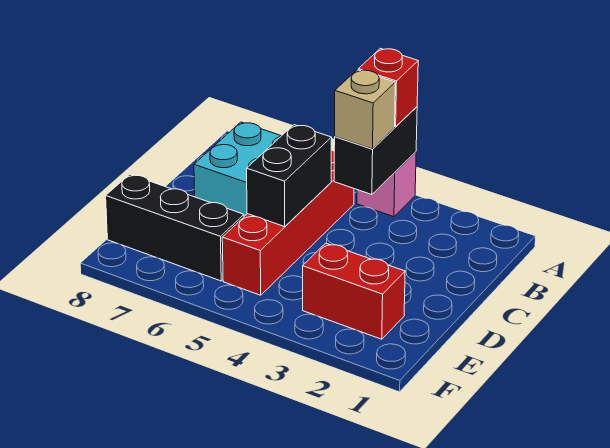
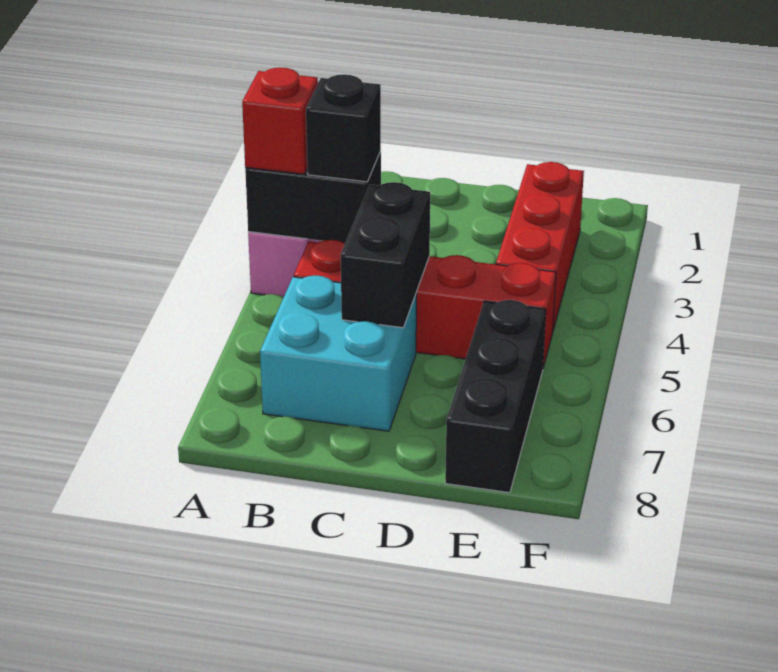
tan brick B4 level 3 -> black brick B4 level 3
black brick C5:D5 level 2 -> black brick C5:C6 level 2
red brick E2:E3 level 1 -> red brick E2:E4 level 1

